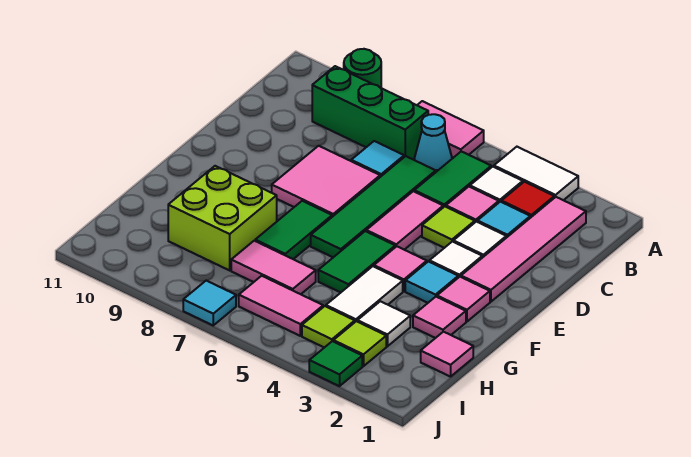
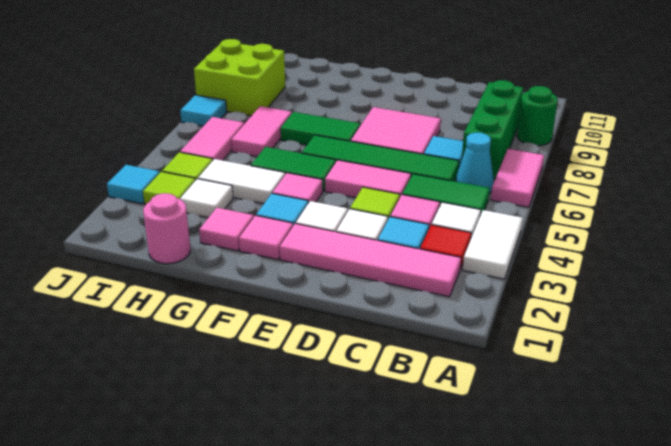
lime brick G8:H9 level 1 -> lime brick I8:J9 level 1
pink tile H1 level 1 -> pink round brick H1 level 1
green tile J3 level 1 -> cyan tile J3 level 1

